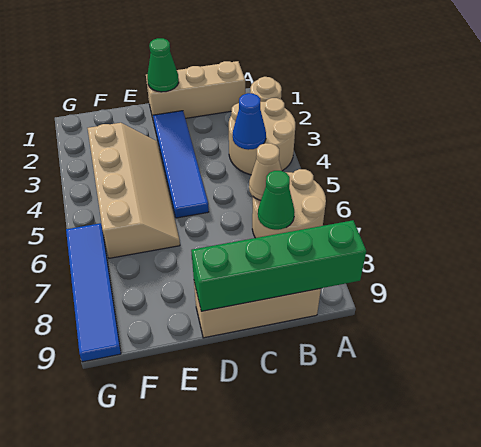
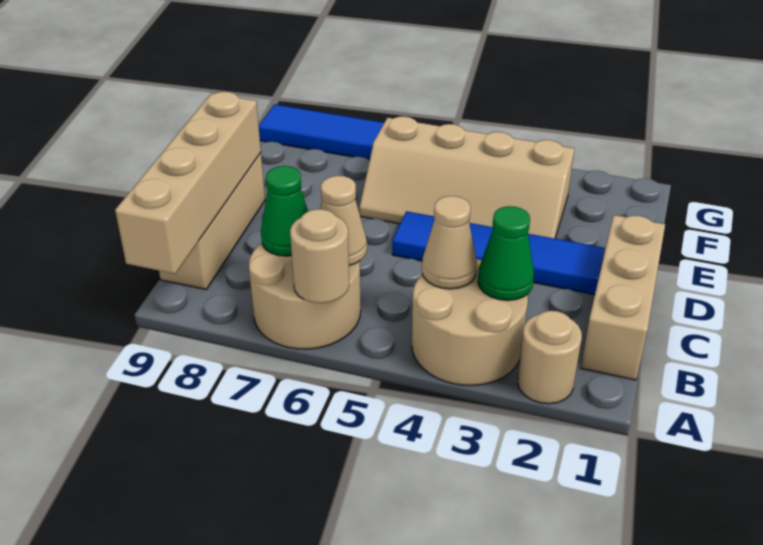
none -> tan round brick A6 level 2
green brick A9:D9 level 2 -> tan brick A9:D9 level 2
blue cone B4 level 2 -> tan cone B4 level 2
green cone D1 level 2 -> green cone B3 level 2

